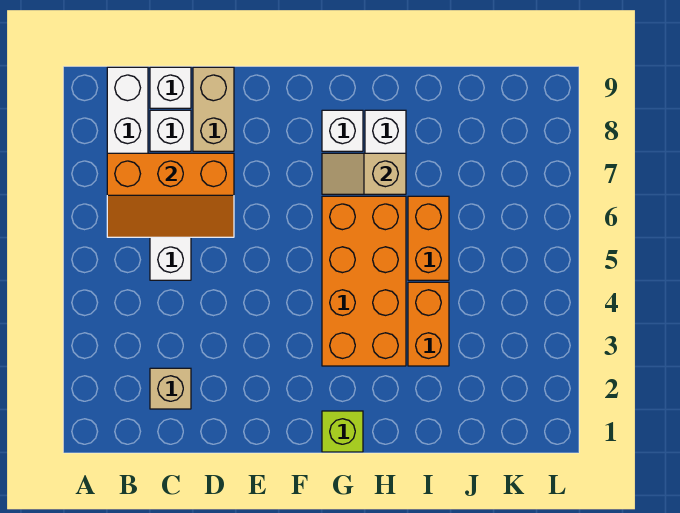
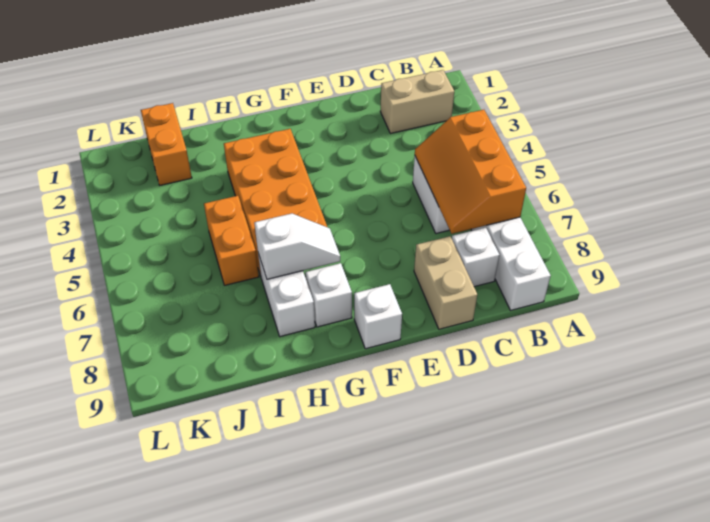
orange slope B6:D7 level 2 top 7 -> orange slope B5:C7 level 2 top B
tan brick C2 level 1 -> tan brick B2:C2 level 1
white brick C9 level 1 -> white brick F9 level 1
lime brick G1 level 1 -> none
tan slope G7:H7 level 2 top H -> white slope G7:H7 level 2 top H
orange brick I3:I4 level 1 -> orange brick J1:J2 level 1

